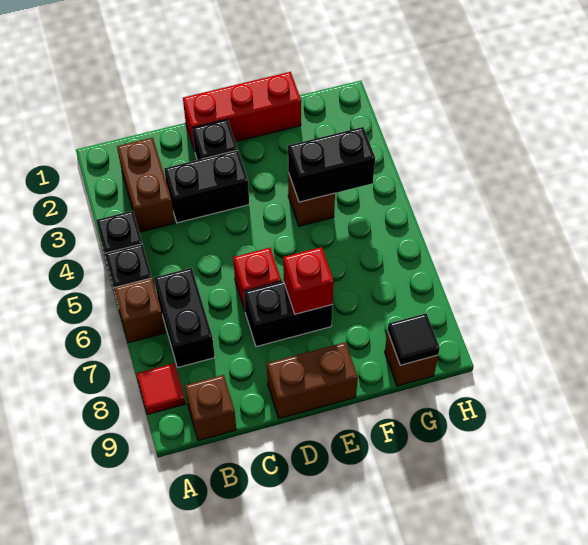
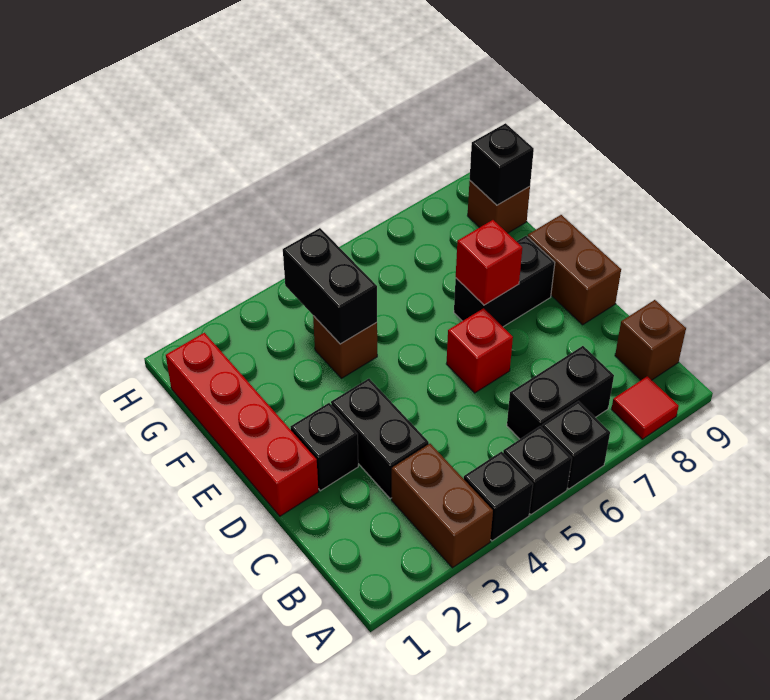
brown brick A6 level 1 -> black brick A6 level 1
brown brick B2:B3 level 1 -> brown brick A3:B3 level 1
red brick D1:F1 level 1 -> red brick D1:G1 level 1
black brick D7:E7 level 1 -> black brick E7:E8 level 1
black tile G9 level 2 -> black brick G9 level 2

